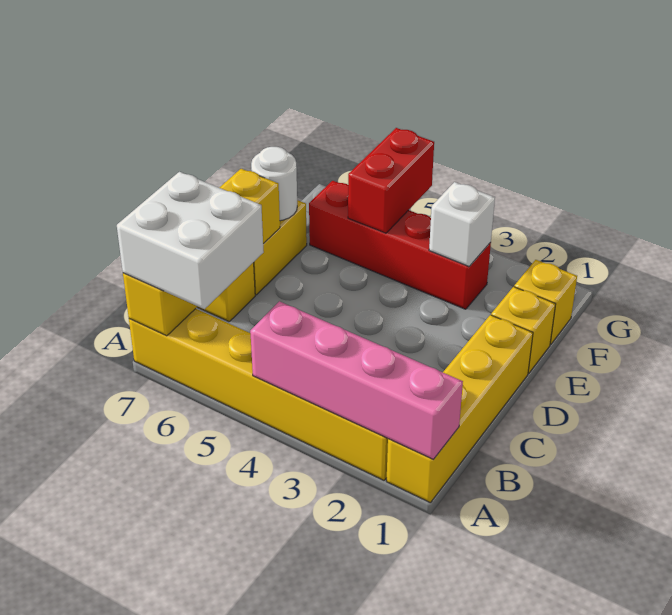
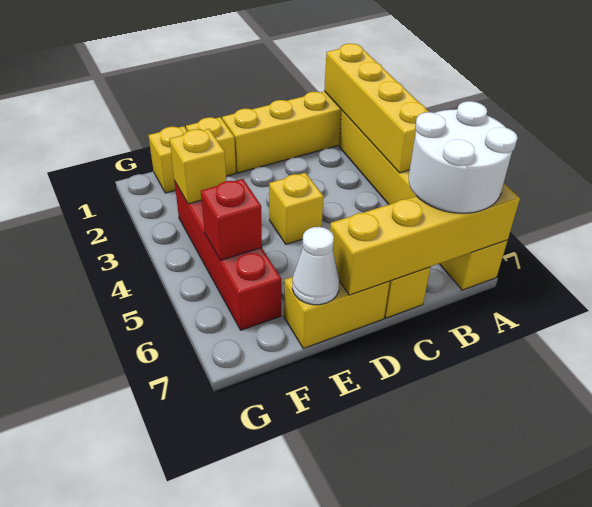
pink brick A1:A4 level 2 -> yellow brick A1:A4 level 2
white brick A6:B7 level 3 -> white round brick A6:B7 level 3
none -> yellow brick D4 level 1
white round brick E7 level 2 -> white cone E7 level 2
white brick F3 level 2 -> yellow brick F3 level 2
red brick F5:G5 level 2 -> red brick F5 level 2

